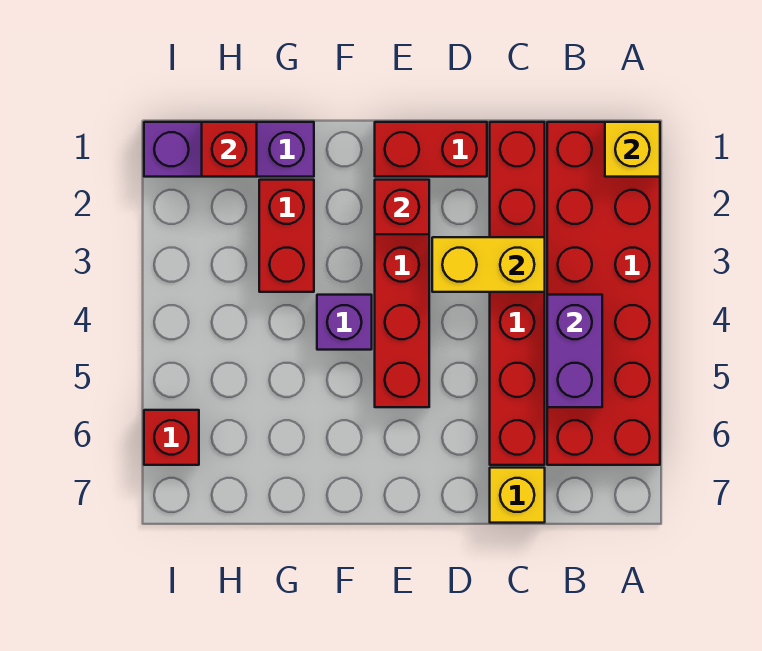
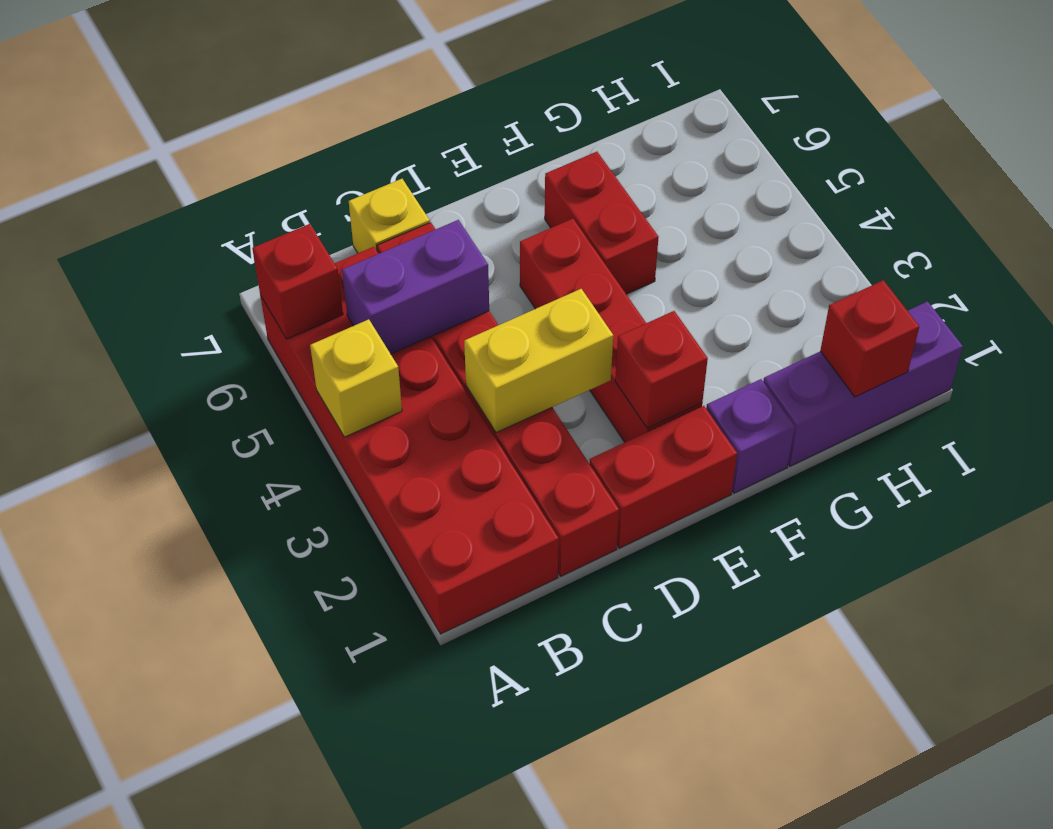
yellow brick A1 level 2 -> yellow brick A4 level 2
purple brick B4:B5 level 2 -> purple brick B5:C5 level 2
purple brick F4 level 1 -> purple brick F1 level 1
red brick G2:G3 level 1 -> red brick F5:F6 level 1
red brick I6 level 1 -> red brick A6 level 2

